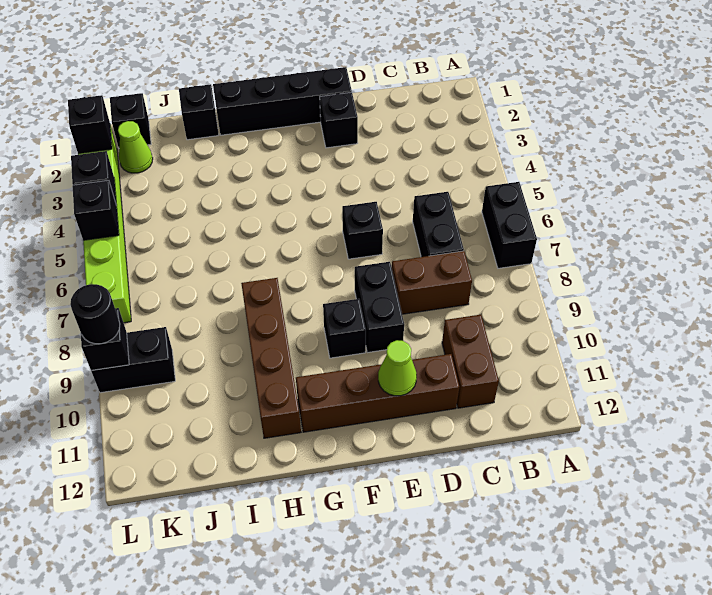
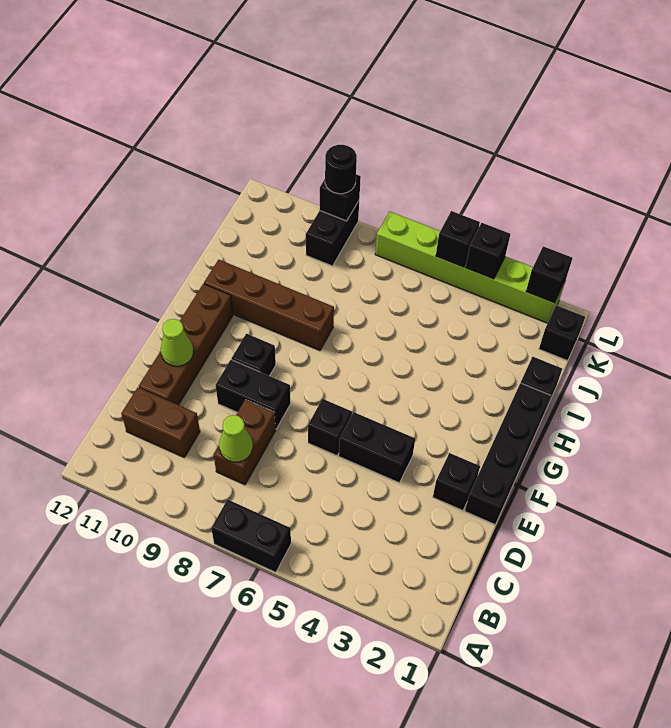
black brick C6:C7 level 1 -> black brick E4:E5 level 1
lime cone K2 level 1 -> lime cone C8 level 2

